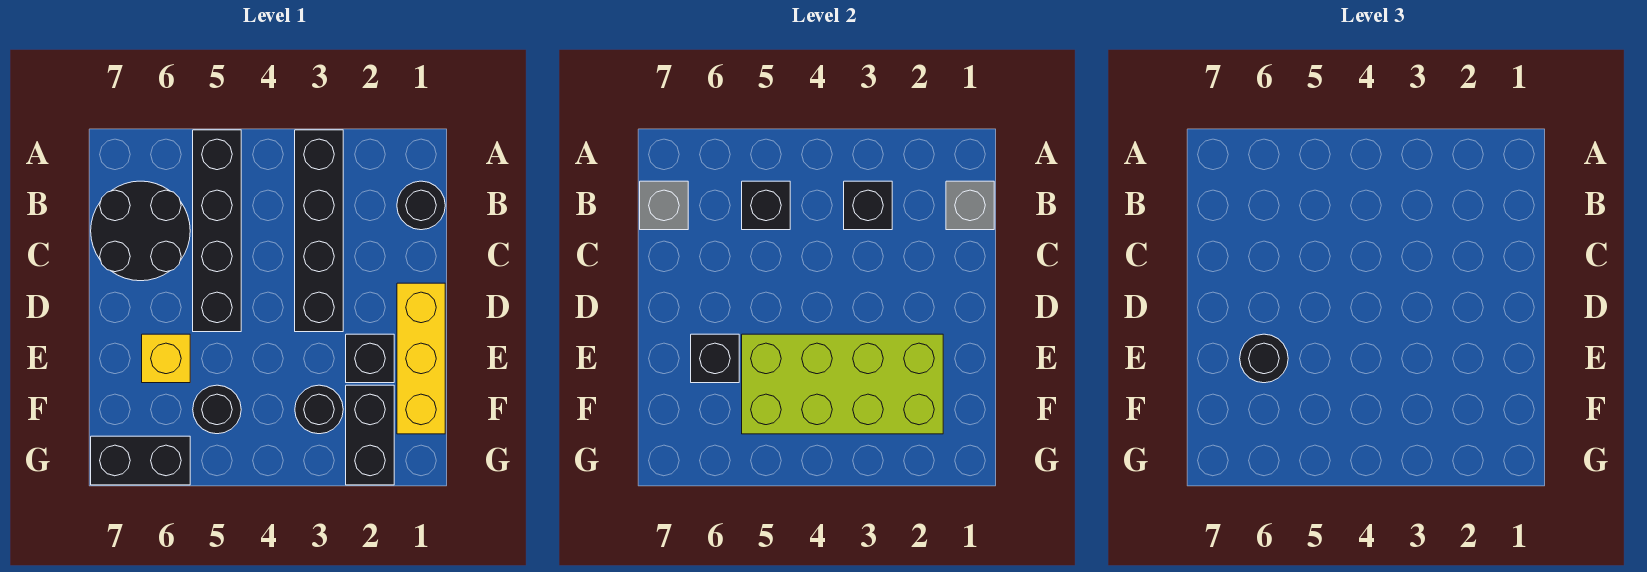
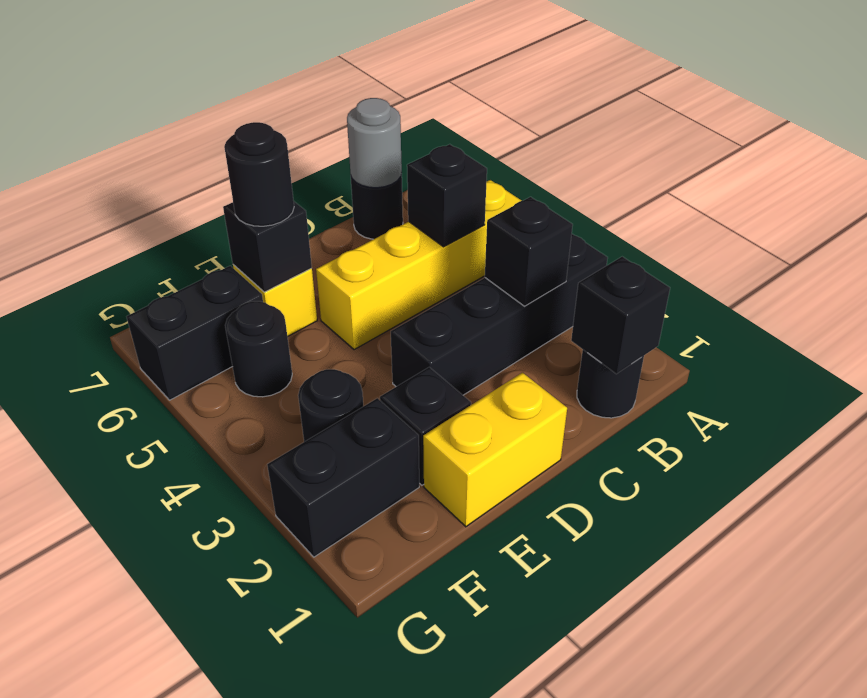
black brick A5:D5 level 1 -> yellow brick A5:D5 level 1
grey brick B1 level 2 -> black brick B1 level 2
black round brick B6:C7 level 1 -> black round brick B7 level 1
grey brick B7 level 2 -> grey round brick B7 level 2
yellow brick D1:F1 level 1 -> yellow brick D1:E1 level 1
lime brick E2:F5 level 2 -> none
black brick G6:G7 level 1 -> black brick F6:G6 level 1

